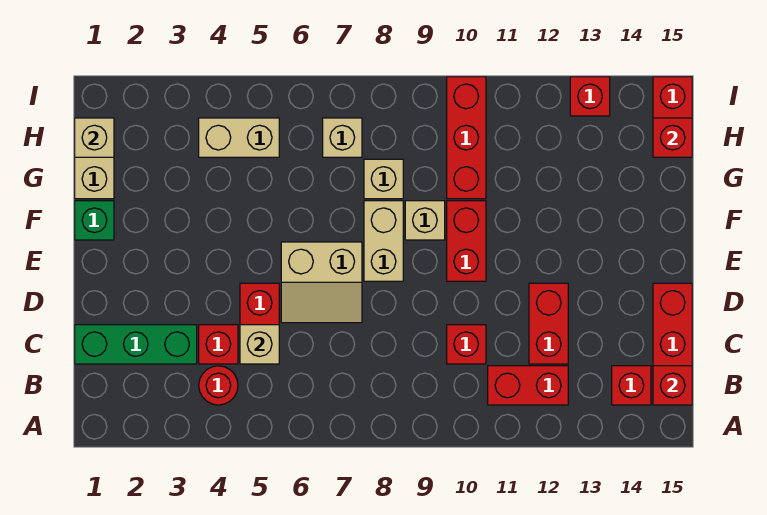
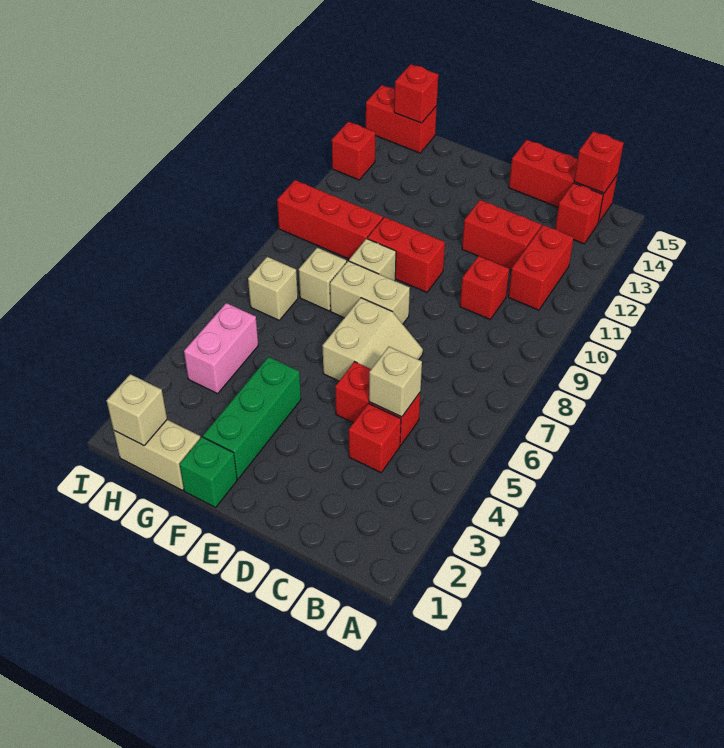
red round brick B4 level 1 -> none
green brick C1:C3 level 1 -> green brick F2:F4 level 1
tan brick H4:H5 level 1 -> pink brick H4:H5 level 1

